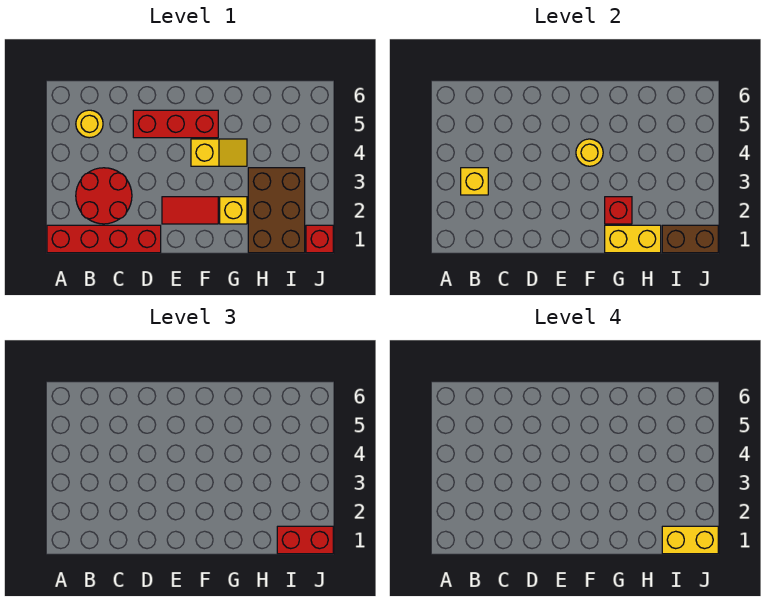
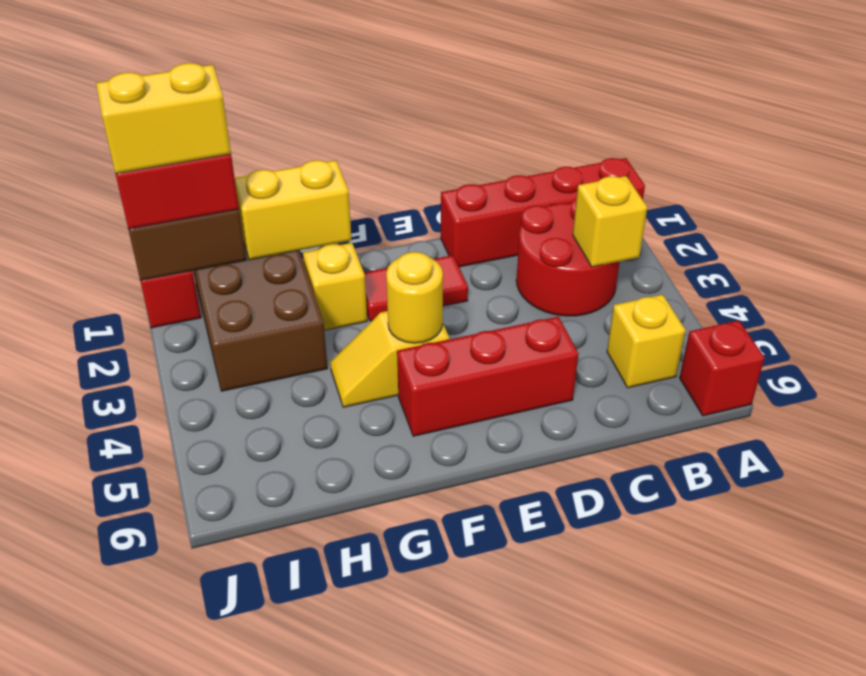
yellow round brick B5 level 1 -> yellow brick B5 level 1
red brick G2 level 2 -> red brick A6 level 1

